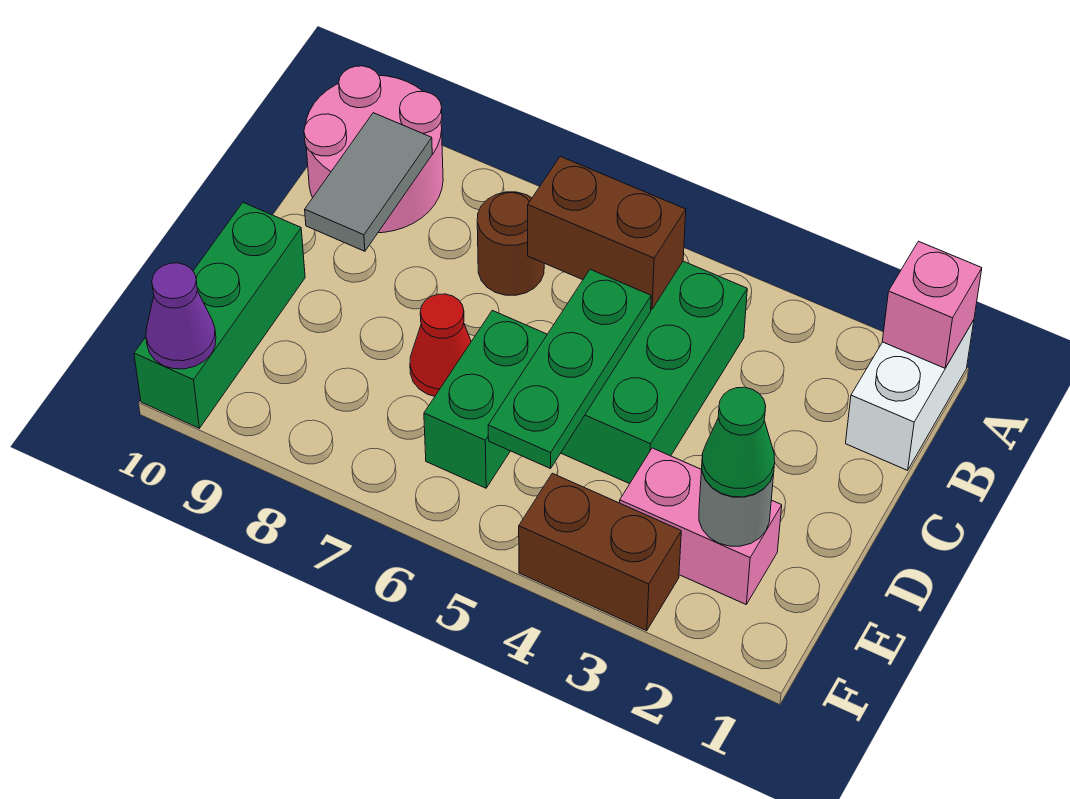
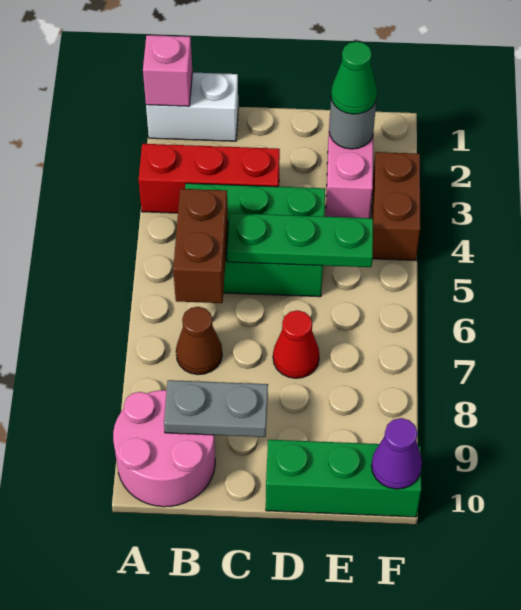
none -> red brick A3:C3 level 1
brown round brick B7 level 1 -> brown cone B7 level 1
grey tile B9:C9 level 2 -> grey plate B9:C9 level 2
green brick D6:E6 level 1 -> none

